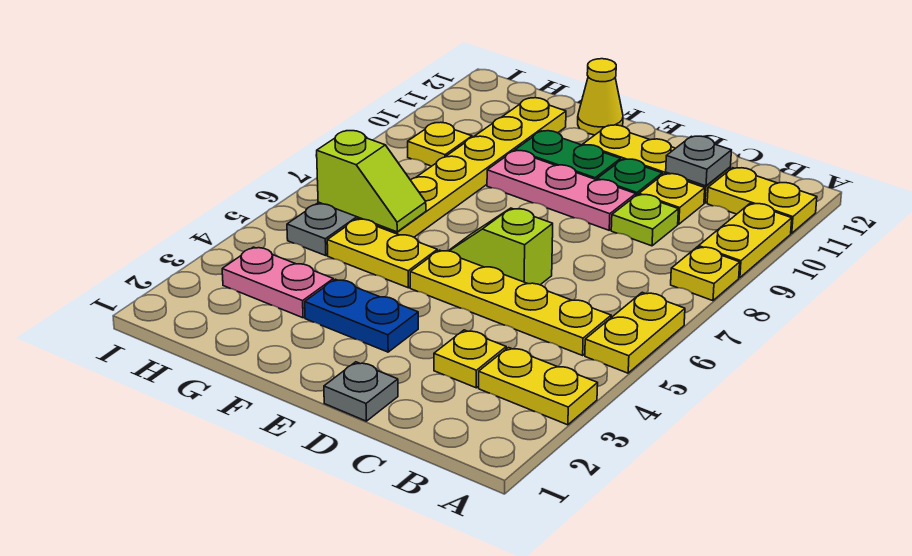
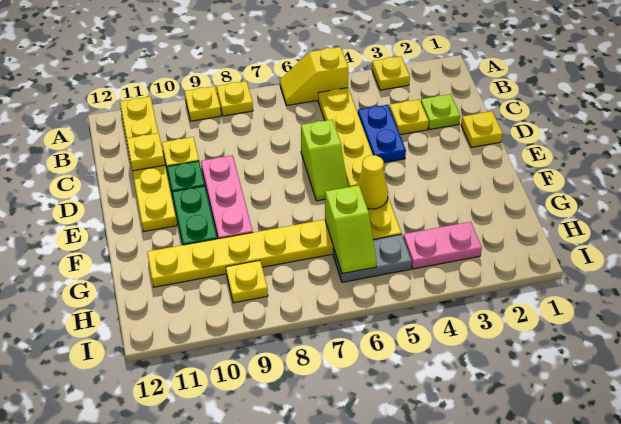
yellow plate A3:B3 level 1 -> yellow plate A3 level 1
yellow plate A5:A6 level 1 -> yellow slope A5:A6 level 1 top 5
yellow plate A9:A10 level 1 -> yellow plate A9 level 1
lime plate C9 level 1 -> lime plate C2 level 1
grey plate C11 level 2 -> yellow plate C11 level 2
grey plate D1 level 1 -> yellow plate D1 level 1
blue plate E3:F3 level 1 -> blue plate C4:D4 level 1
yellow cone F12 level 1 -> yellow cone F5 level 2
pink plate G3:H3 level 1 -> pink plate H3:H4 level 1
lime slope G6:H6 level 2 top H -> lime slope G6:H6 level 2 top G

